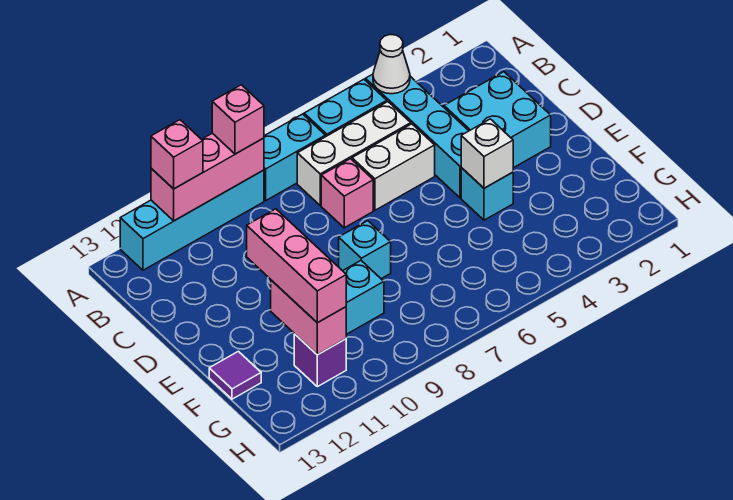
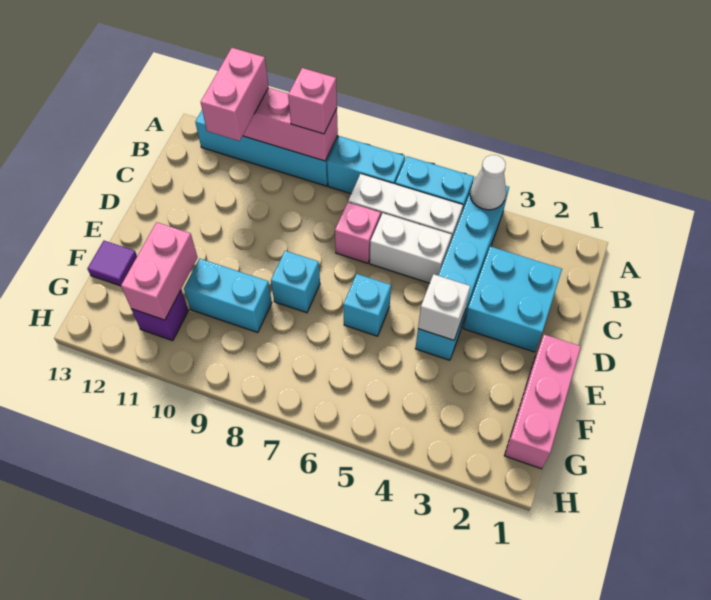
pink brick A11 level 3 -> pink brick A11:B11 level 3
none -> cyan brick E6 level 1
pink brick E11:G11 level 3 -> pink brick E1:G1 level 1

